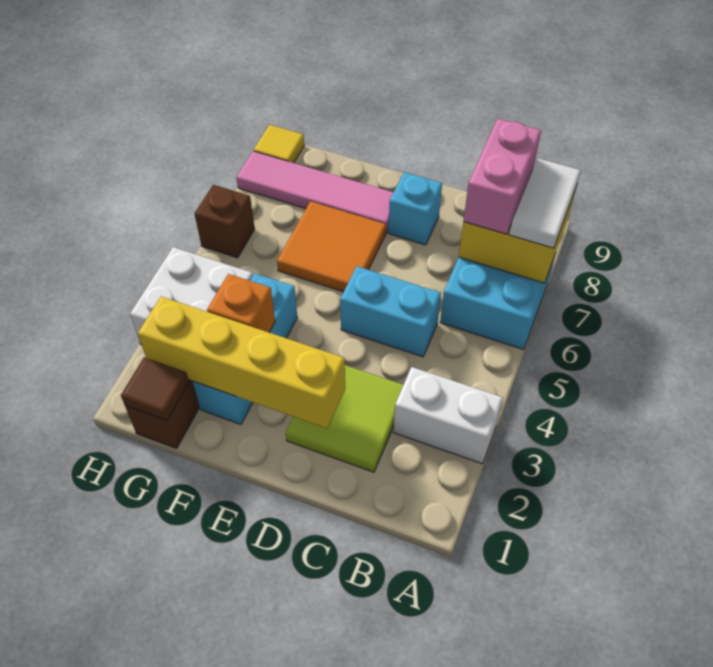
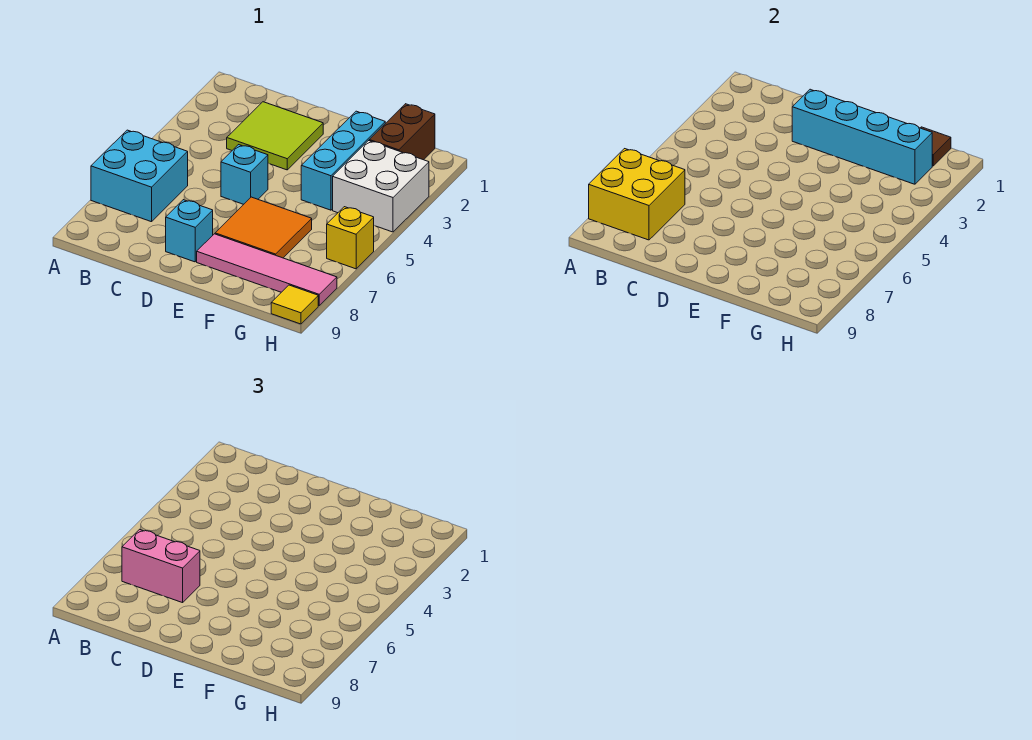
white brick A3:B3 level 1 -> none
white tile A7:A8 level 3 -> none
pink brick B7:B8 level 3 -> pink brick B7:C7 level 3
cyan brick C5:D5 level 1 -> cyan brick D5 level 1
yellow brick D2:G2 level 2 -> cyan brick D2:G2 level 2
orange brick F3 level 2 -> none
brown brick H6 level 1 -> yellow brick H6 level 1

